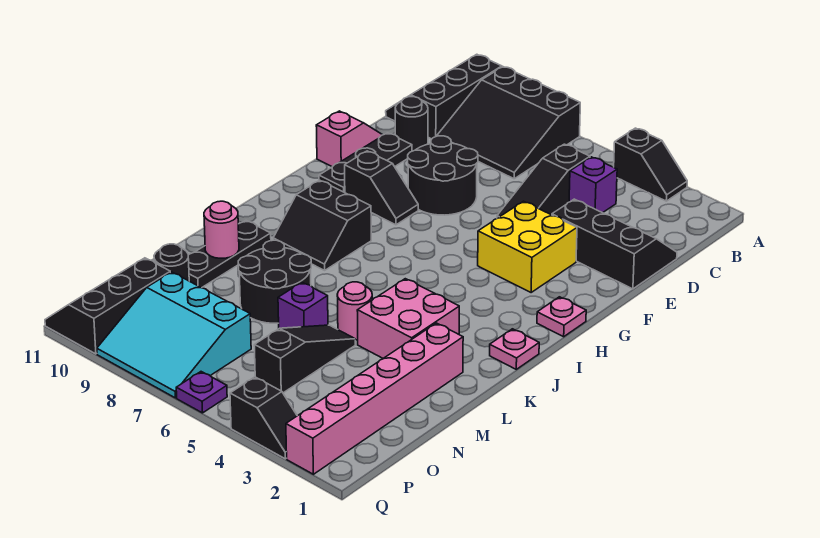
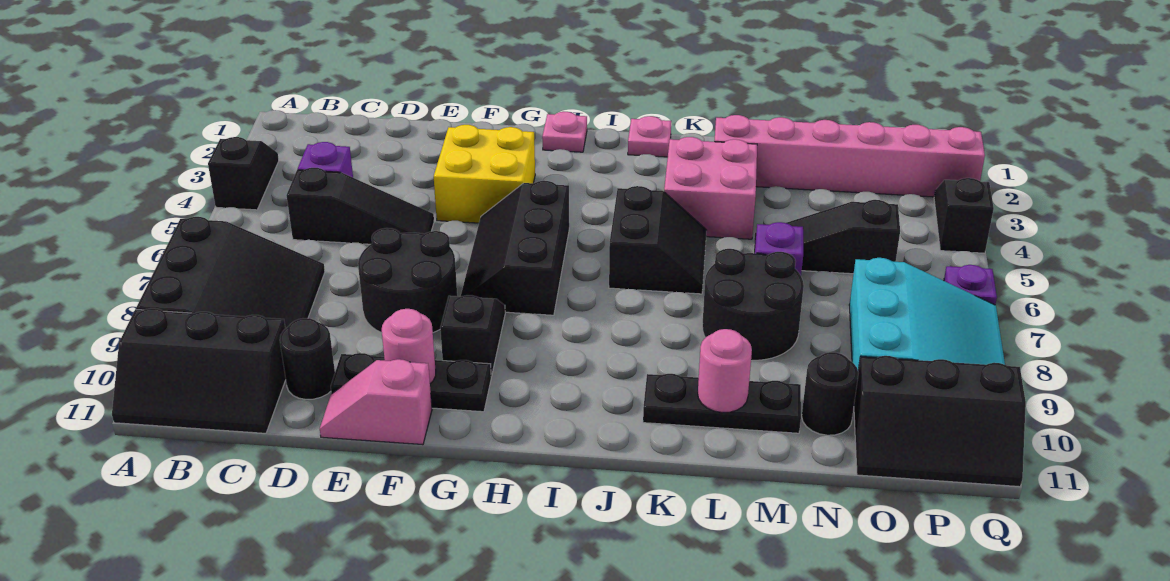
black slope D1:E3 level 1 top E -> black slope G5:H7 level 1 top H
black slope I8:J9 level 1 top I -> black slope J5:K6 level 1 top J
pink round brick L5 level 1 -> pink round brick F10 level 2

